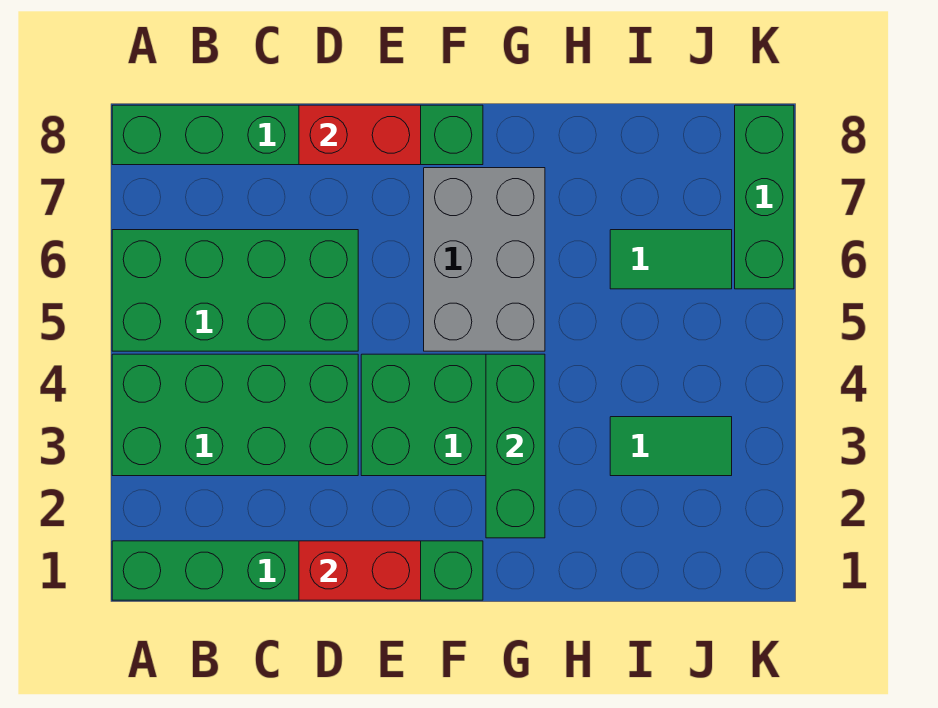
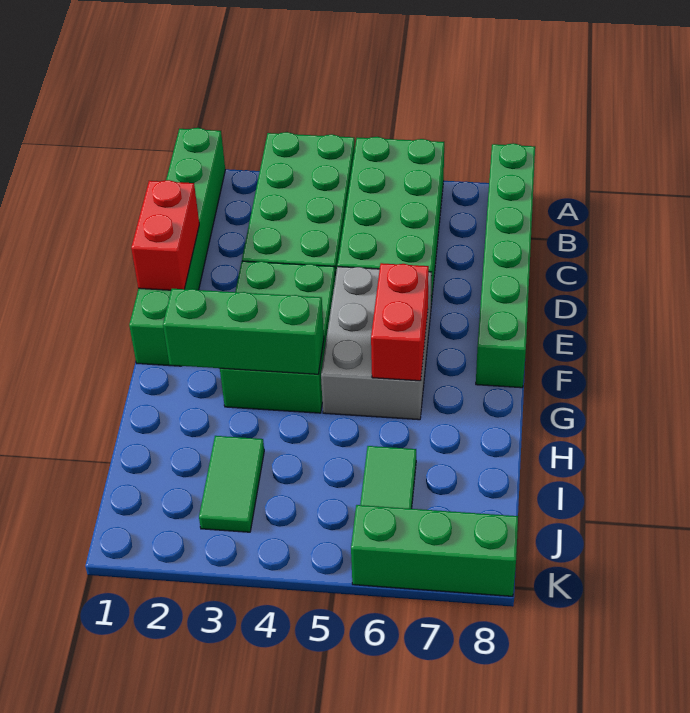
red brick D8:E8 level 2 -> red brick F6:G6 level 2
grey brick F5:G7 level 1 -> grey brick E5:G6 level 1

